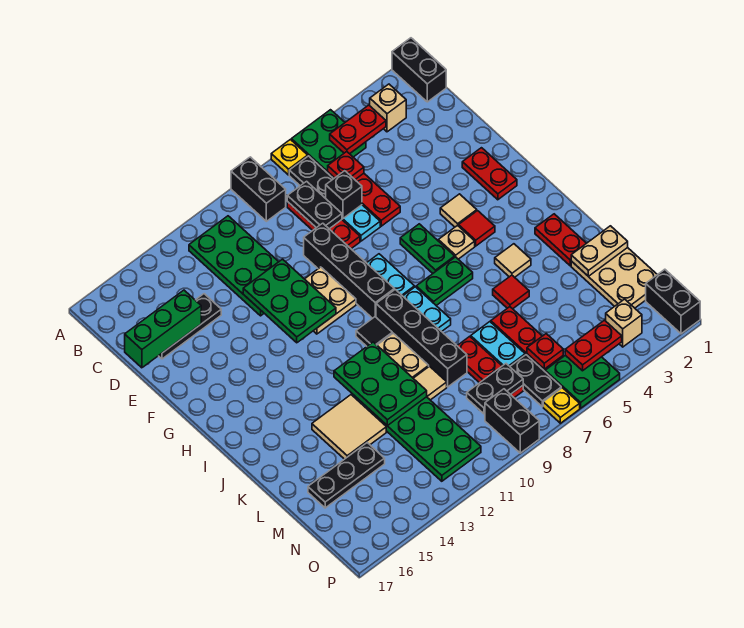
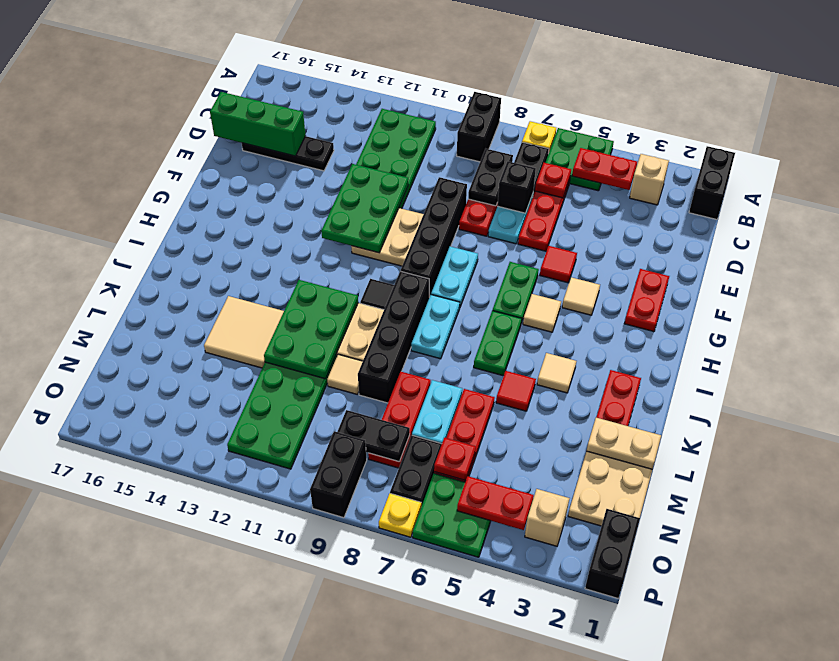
red tile H4 level 1 -> red tile F5 level 1
tan plate H5 level 1 -> tan tile H5 level 1
green plate I6:I7 level 1 -> green plate I6:J6 level 1
black plate M14:M16 level 1 -> none

